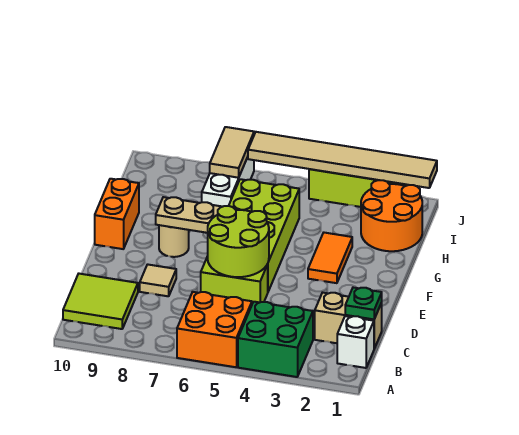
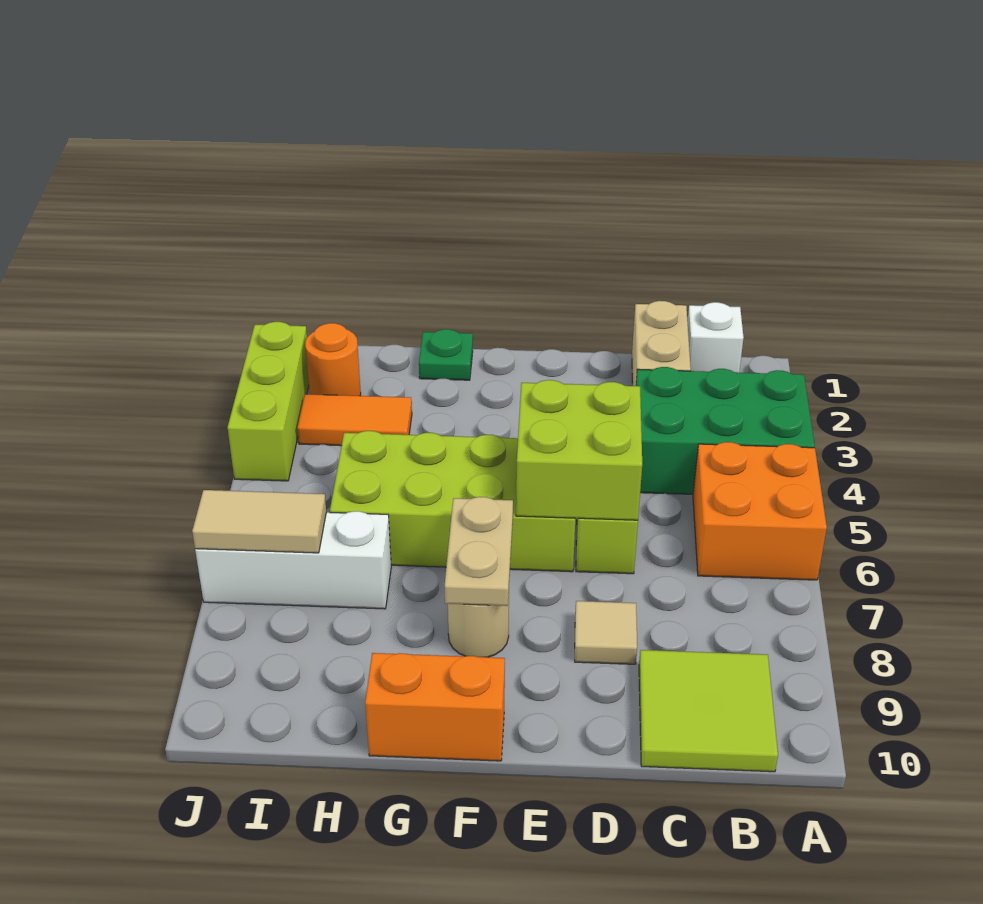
green brick A3:B4 level 1 -> green brick A3:C4 level 1
green plate C1 level 2 -> green plate G1 level 1
lime round brick D5:E6 level 2 -> lime brick D5:E6 level 2
orange tile F3:G3 level 1 -> orange tile H3:I3 level 1
orange round brick H1:I2 level 1 -> orange round brick I2 level 1
tan tile J1:J6 level 2 -> none

